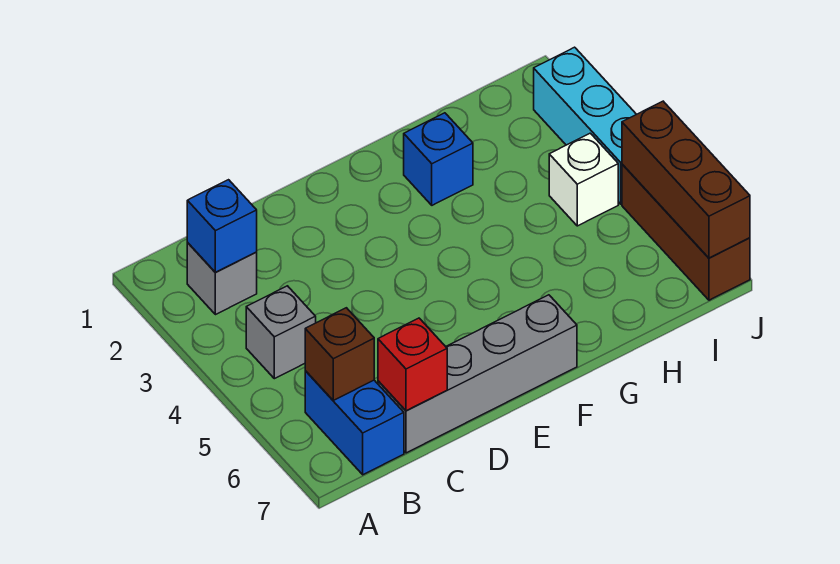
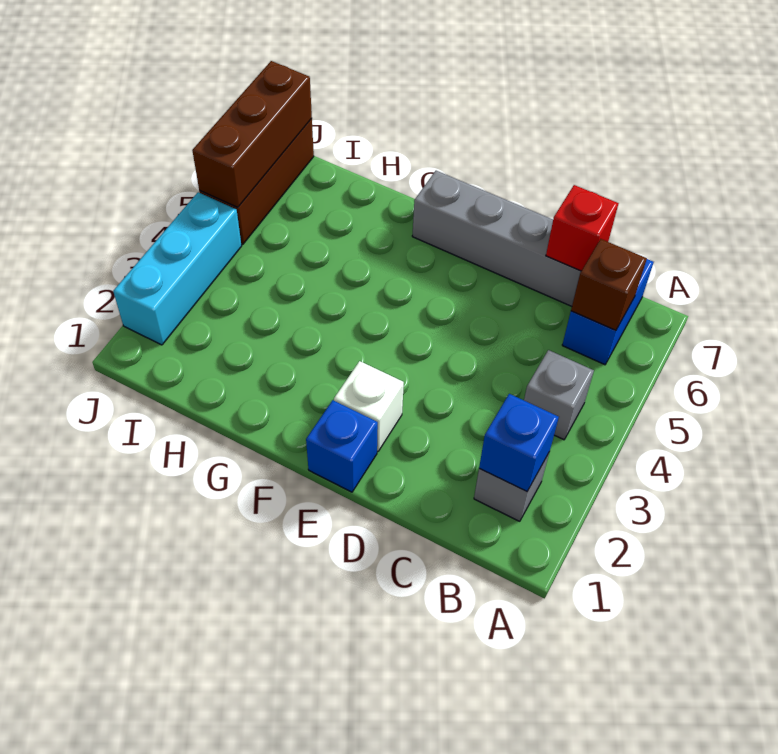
blue brick G2 level 1 -> blue brick E1 level 1
white brick I4 level 1 -> white brick E2 level 1

